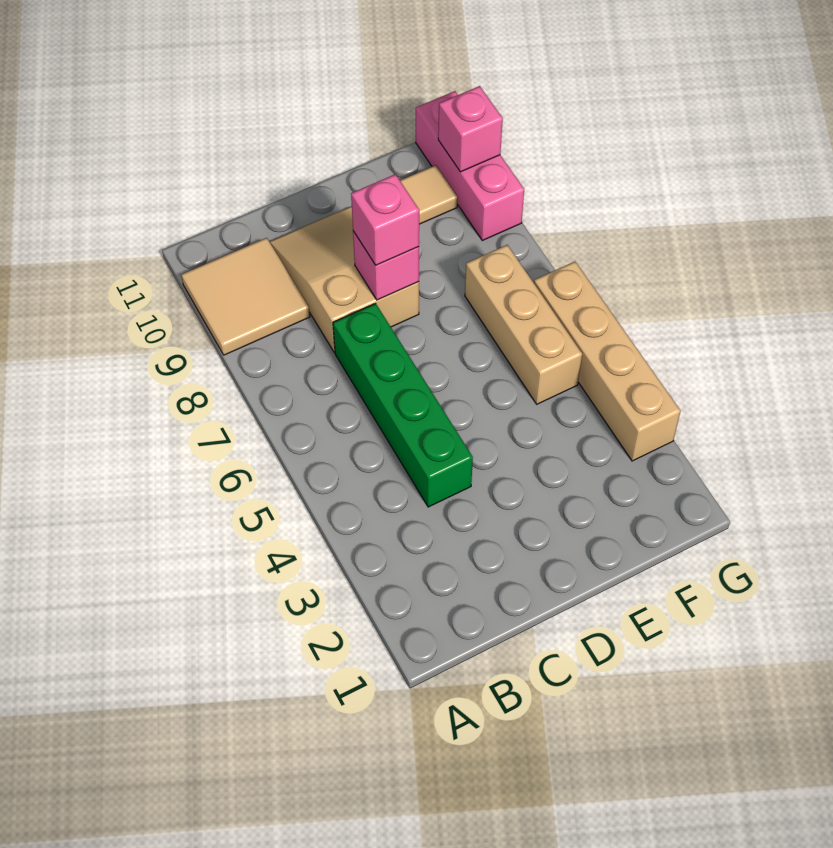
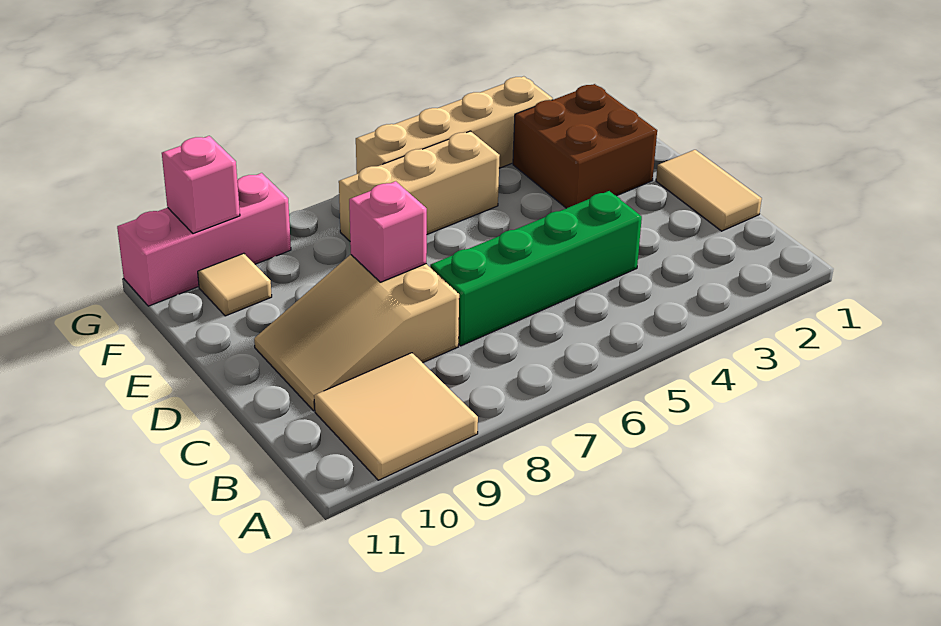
none -> tan tile C1:D1 level 1
pink brick D8 level 3 -> none
none -> brown brick E2:F3 level 1

